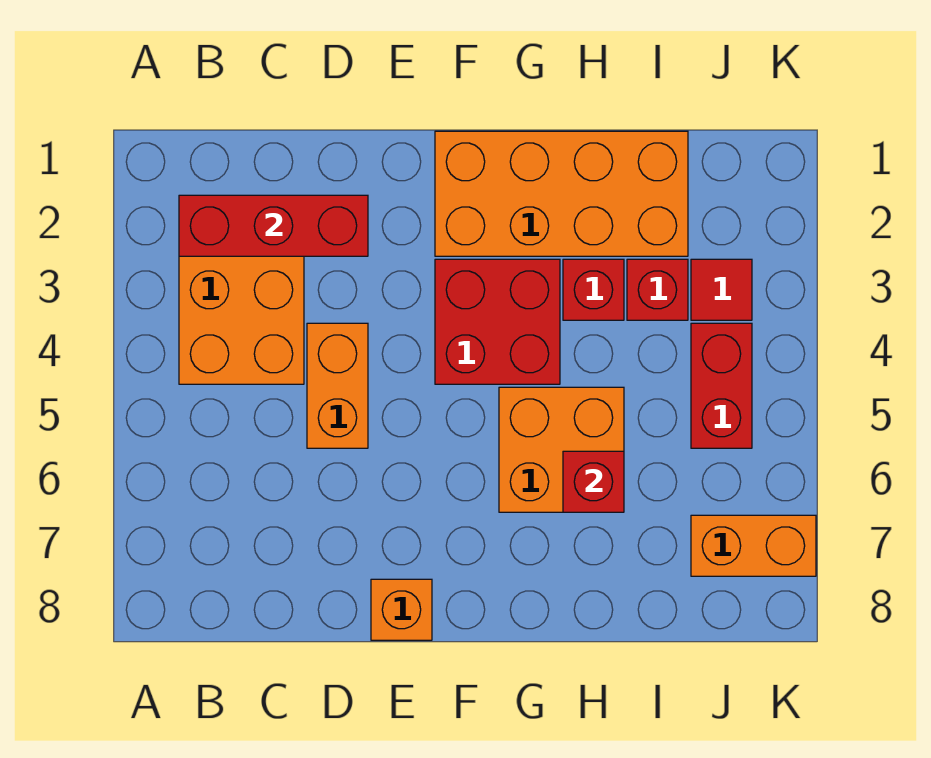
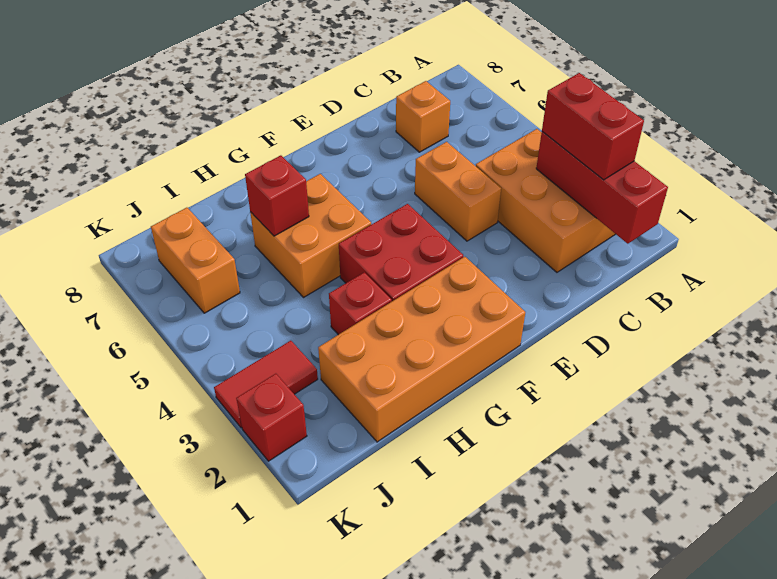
red brick B2:D2 level 2 -> red brick B1:B3 level 2
orange brick E8 level 1 -> orange brick C7 level 1
red brick I3 level 1 -> red brick K2 level 1
red tile J3 level 1 -> red tile J3:K3 level 1
red brick J4:J5 level 1 -> red brick B2:B3 level 3
orange brick J7:K7 level 1 -> orange brick J6:J7 level 1

